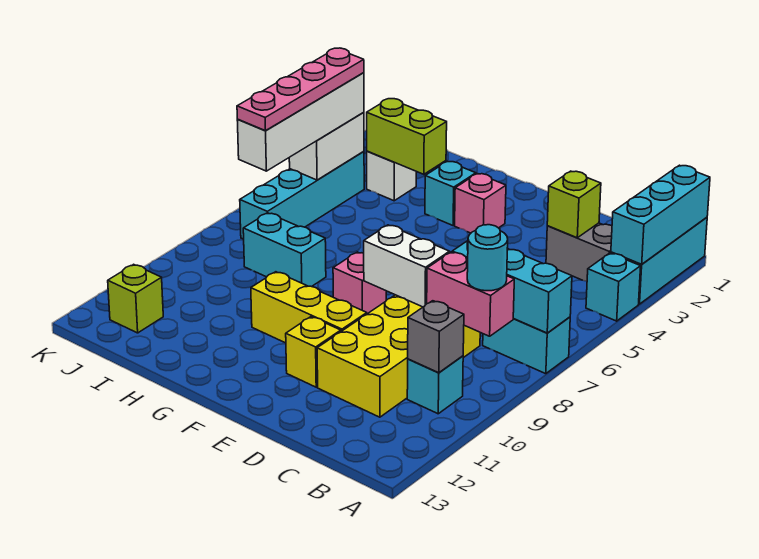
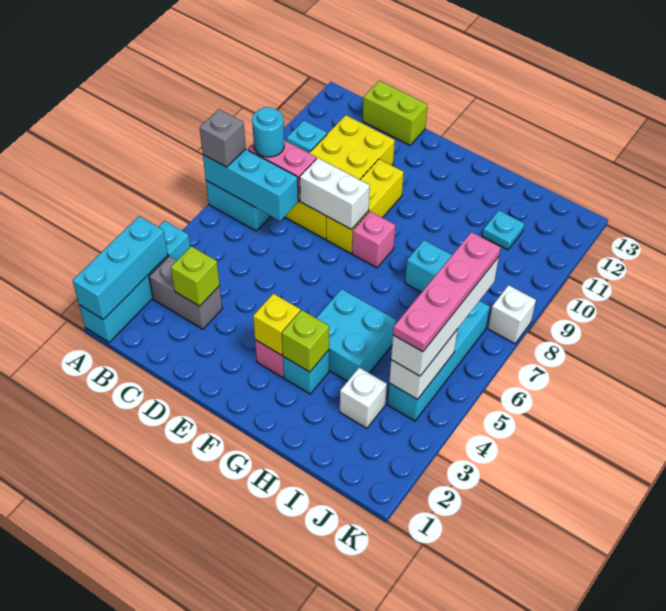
grey brick B10 level 2 -> grey brick A7 level 3
yellow brick E10:G10 level 1 -> yellow brick E8:E10 level 1
yellow brick E11 level 1 -> yellow brick F3 level 2
none -> cyan brick G4:H5 level 1
lime brick H3:I3 level 2 -> lime brick C13:D13 level 1
none -> cyan plate I11 level 1
lime brick J12 level 1 -> lime brick G3 level 2
none -> white brick K8 level 1

